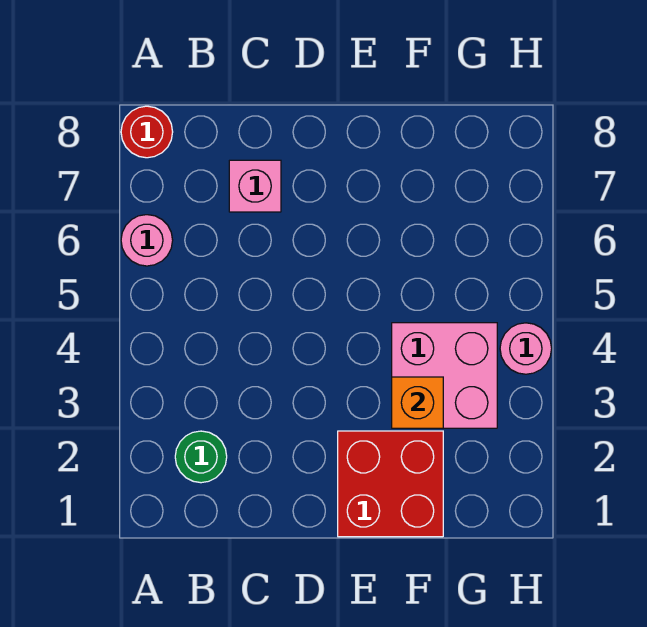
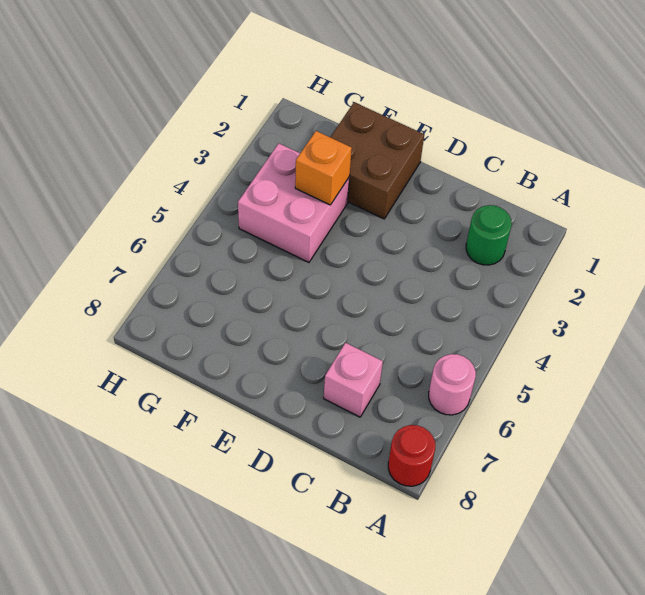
red brick E1:F2 level 1 -> brown brick E1:F2 level 1
pink round brick H4 level 1 -> none

